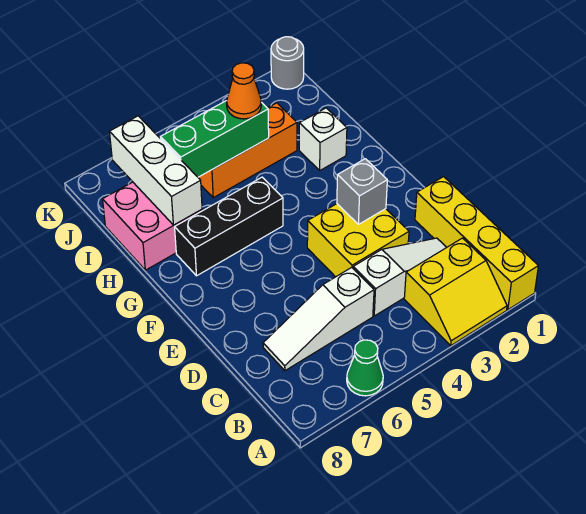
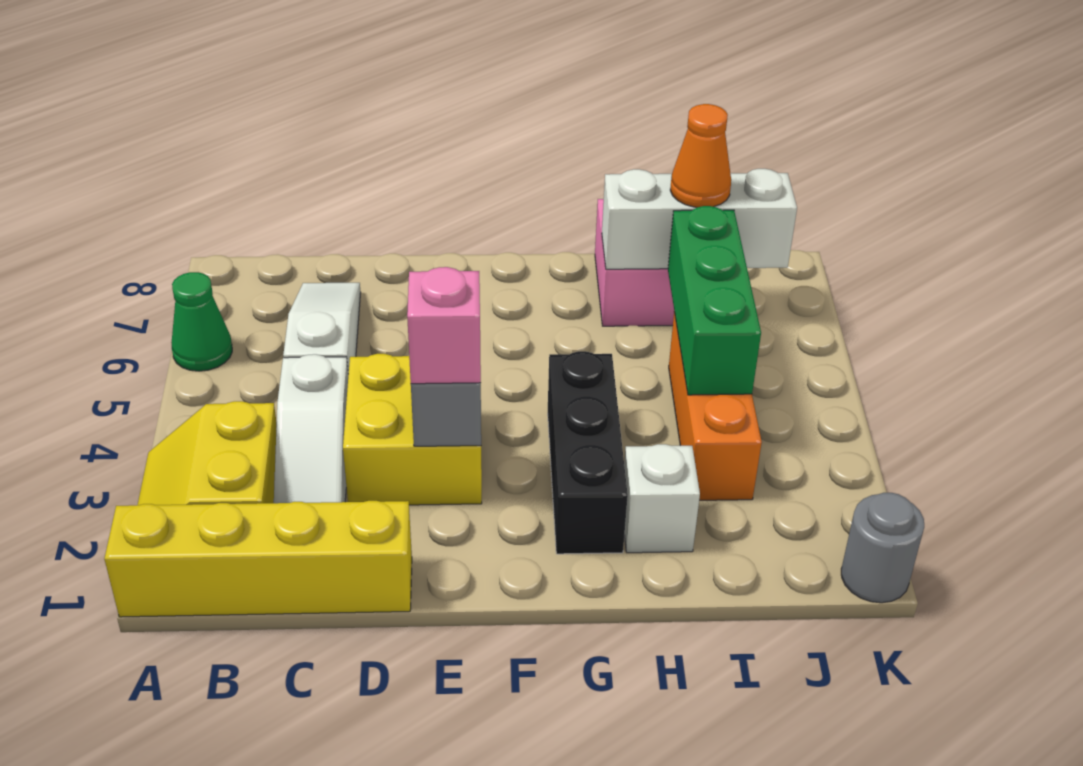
none -> pink brick E3 level 3
black brick G5:G7 level 1 -> black brick G2:G4 level 1
orange cone I4 level 3 -> orange cone I7 level 3

